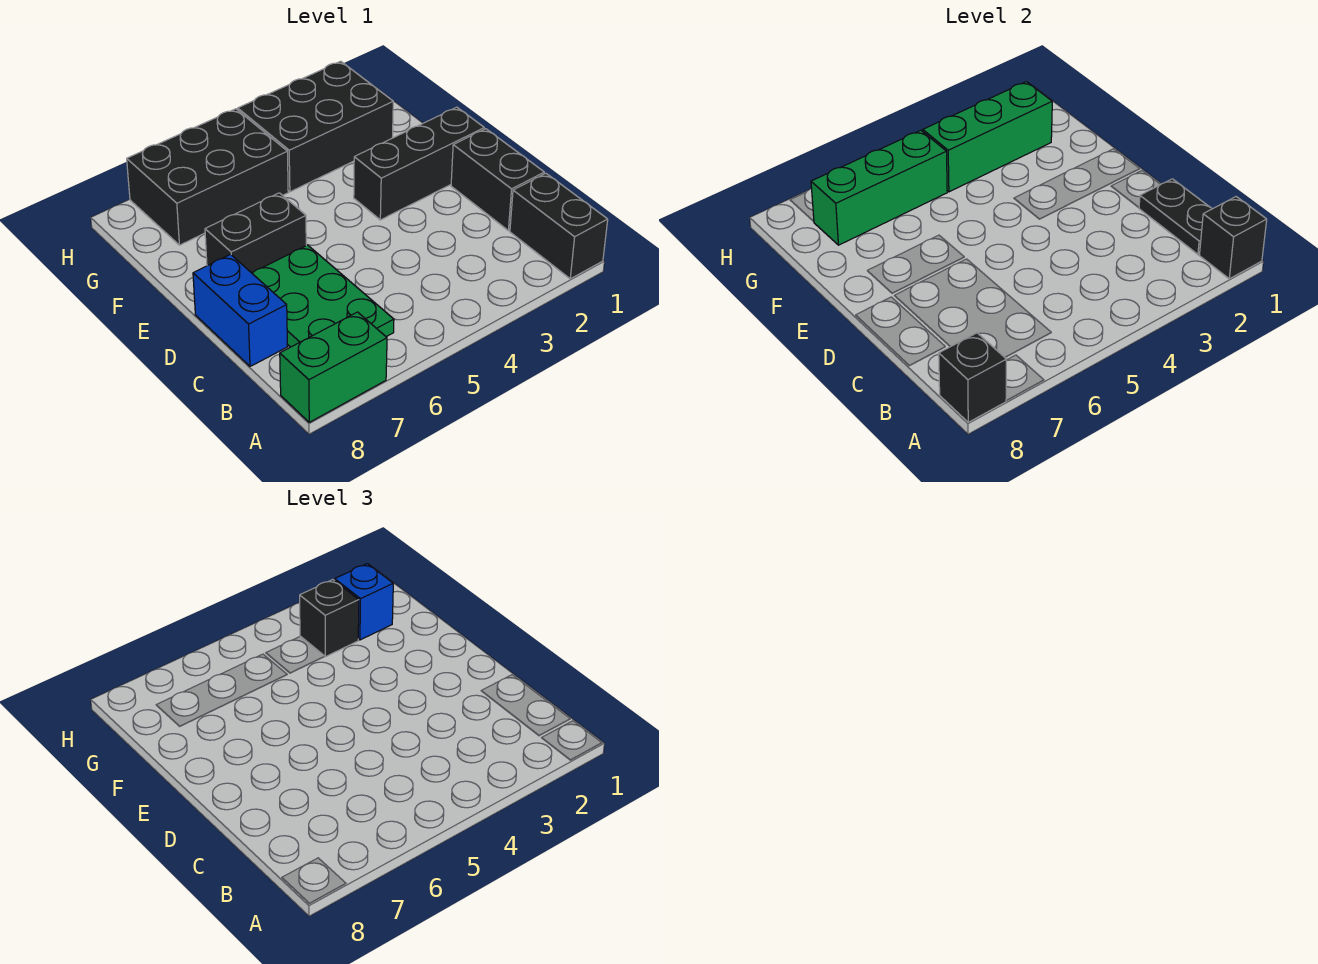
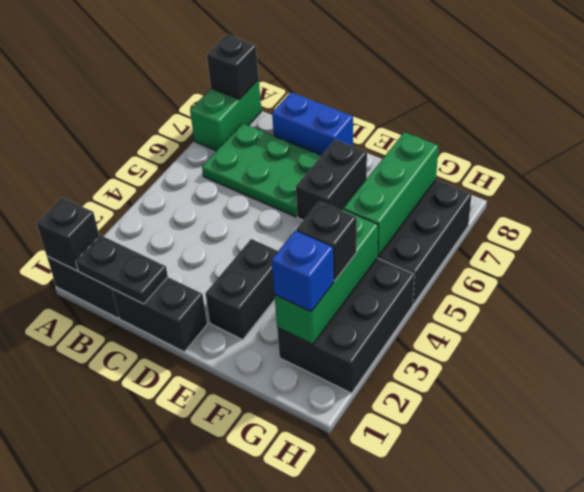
black brick E1:E3 level 1 -> black brick E2:E3 level 1

